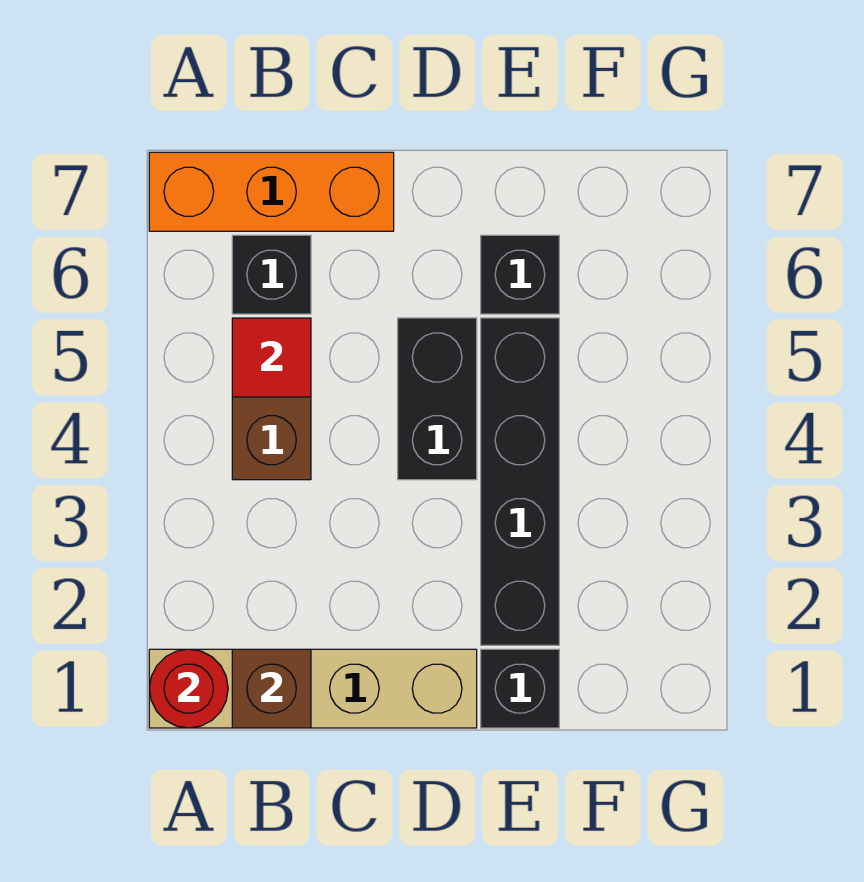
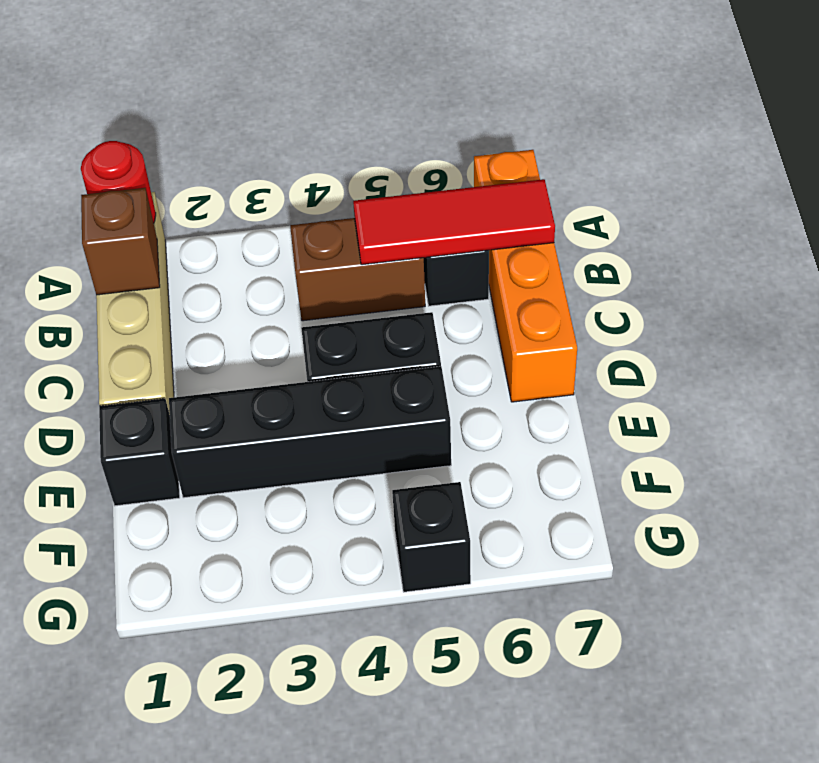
orange brick A7:C7 level 1 -> orange brick A7:D7 level 1
red tile B5 level 2 -> red tile B5:B7 level 2
black brick E6 level 1 -> black brick G5 level 1

